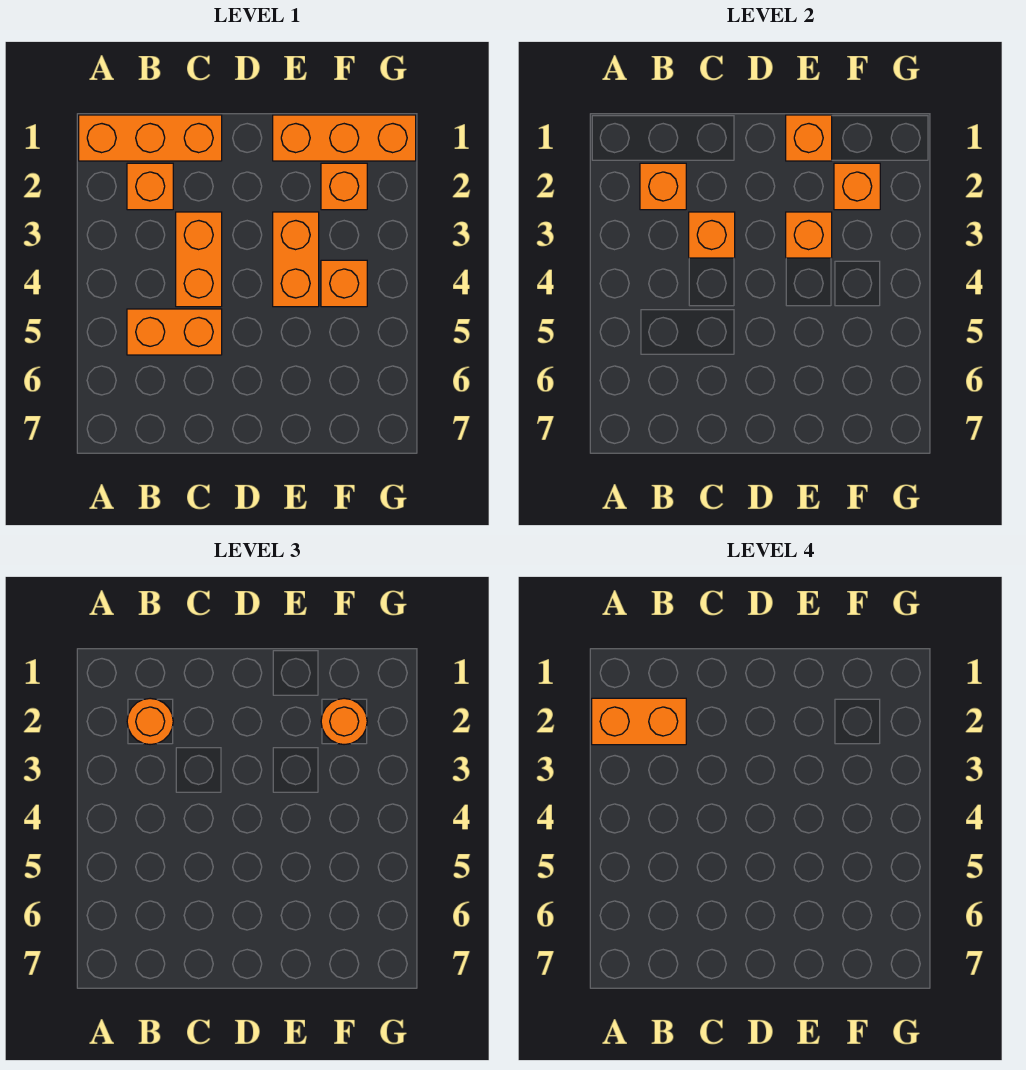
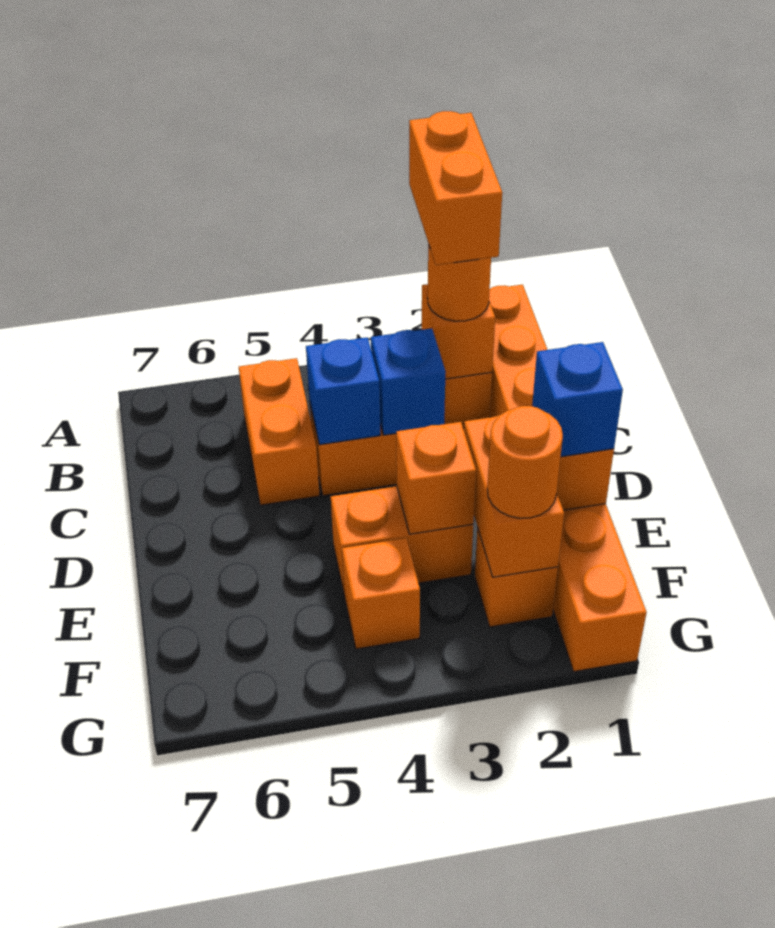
orange brick C3 level 2 -> blue brick C3 level 2
none -> blue brick C4 level 2
none -> blue brick E1 level 3
orange brick F2 level 2 -> orange brick E2:F2 level 2

